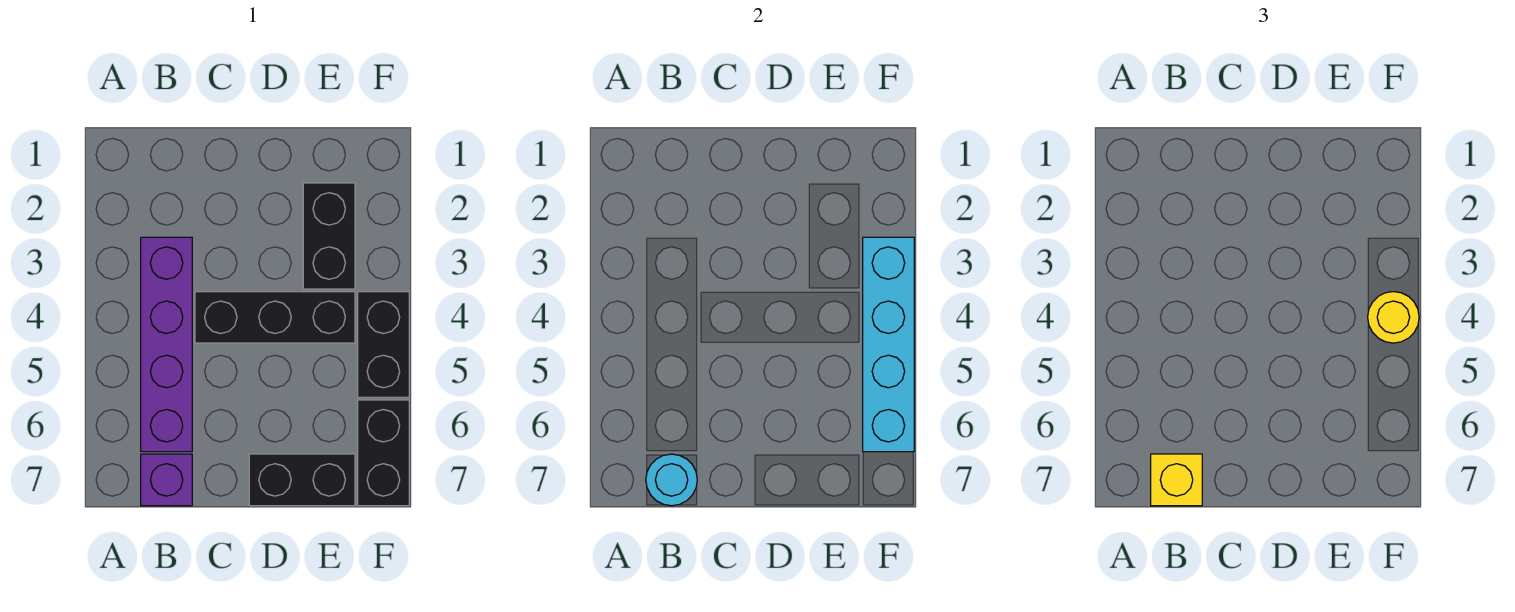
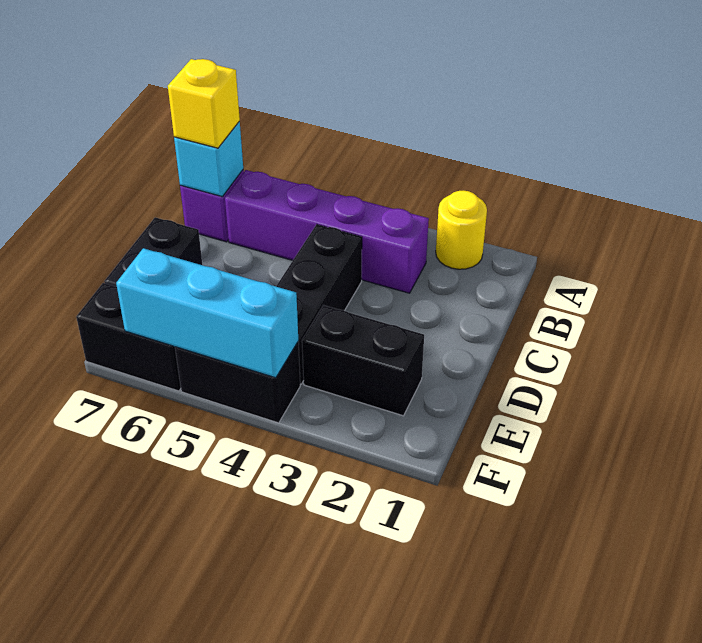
cyan round brick B7 level 2 -> cyan brick B7 level 2
cyan brick F3:F6 level 2 -> cyan brick F4:F6 level 2
yellow round brick F4 level 3 -> yellow round brick A2 level 1

